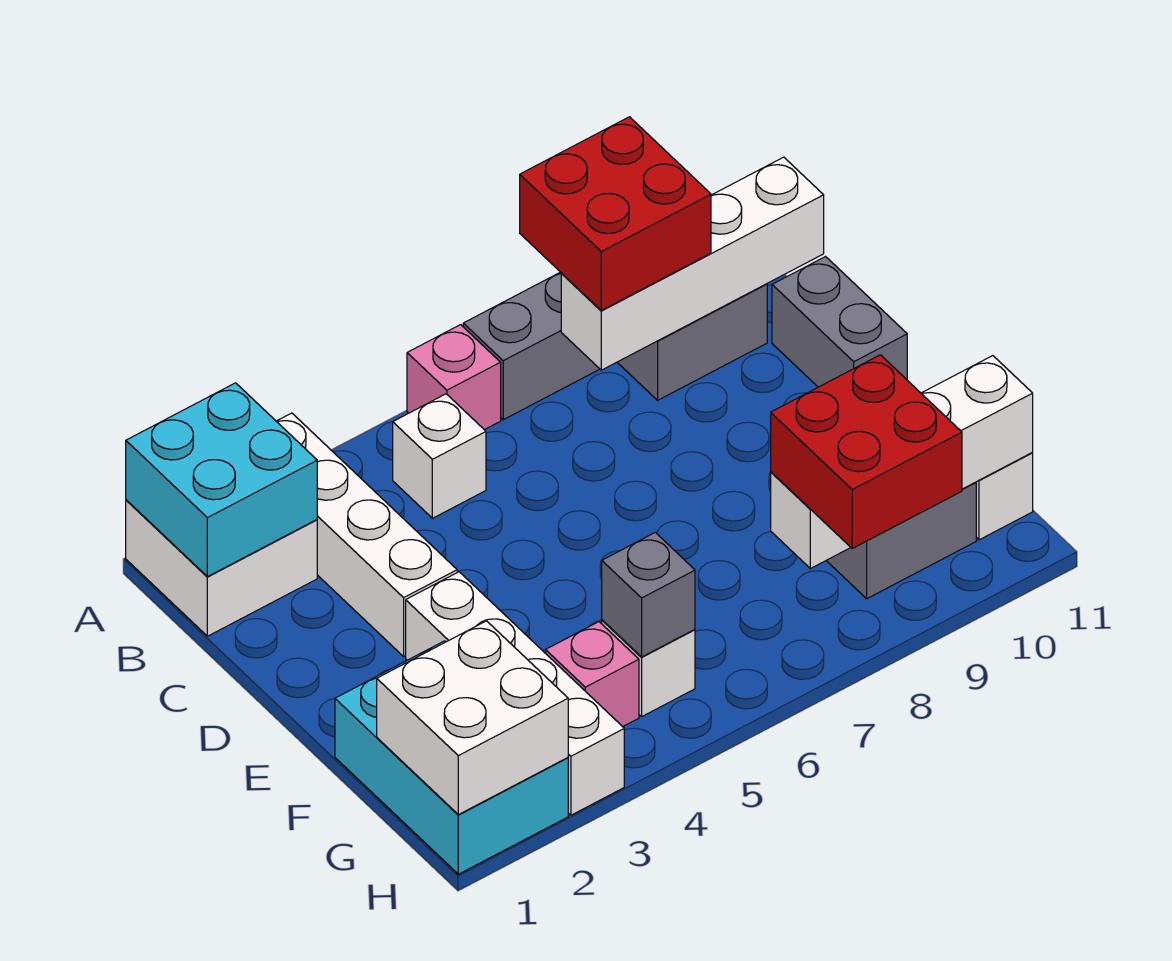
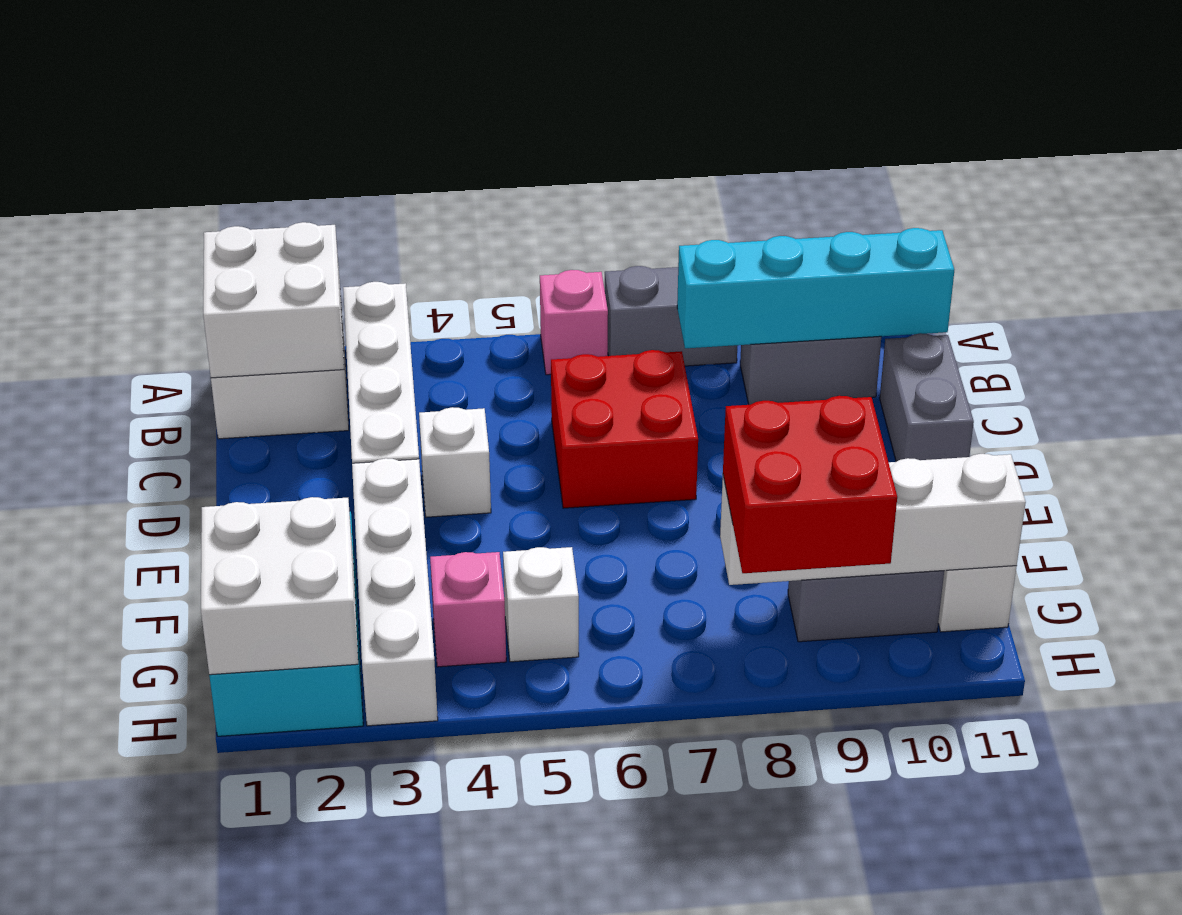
cyan brick A1:B2 level 2 -> white brick A1:B2 level 2
red brick A8:B9 level 3 -> red brick C6:D7 level 1
white brick B5 level 1 -> white brick D4 level 1
white brick B8:B11 level 2 -> cyan brick B8:B11 level 2
grey brick G5 level 2 -> none

